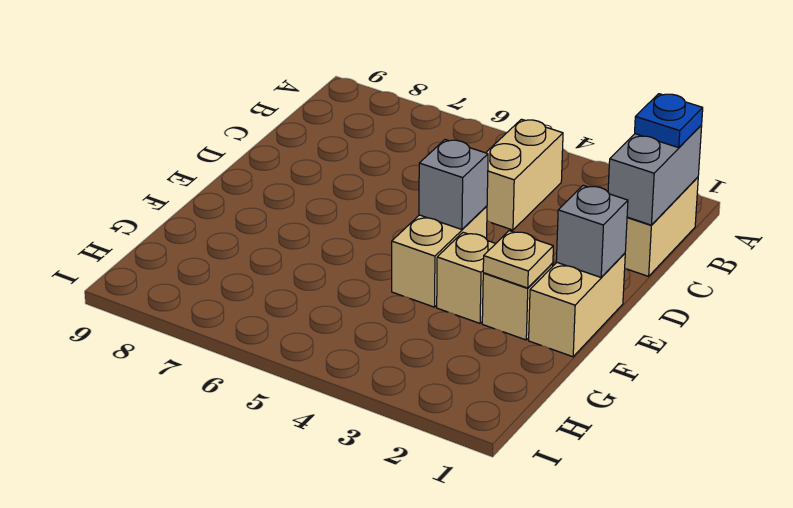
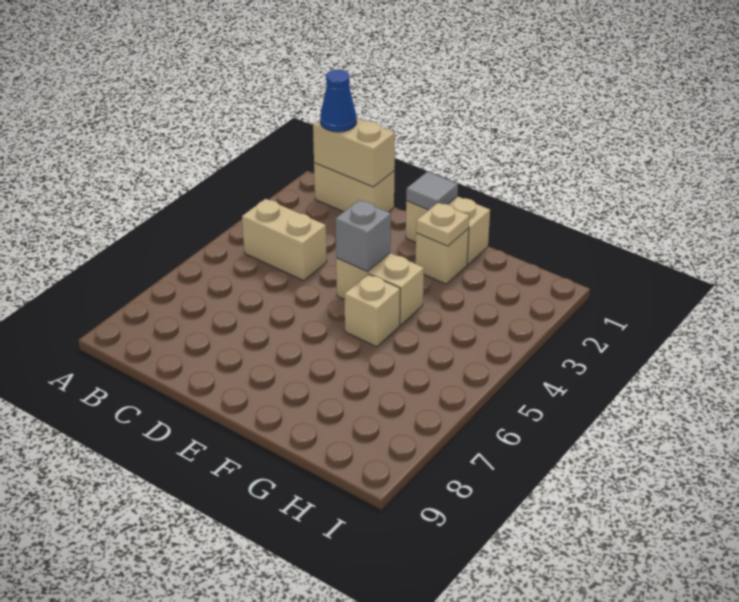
grey brick B1:C1 level 2 -> tan brick B1:C1 level 2
blue plate B1 level 3 -> blue cone B1 level 3
grey brick E1 level 2 -> grey tile E1 level 2
tan brick F3 level 1 -> tan brick F5 level 1

